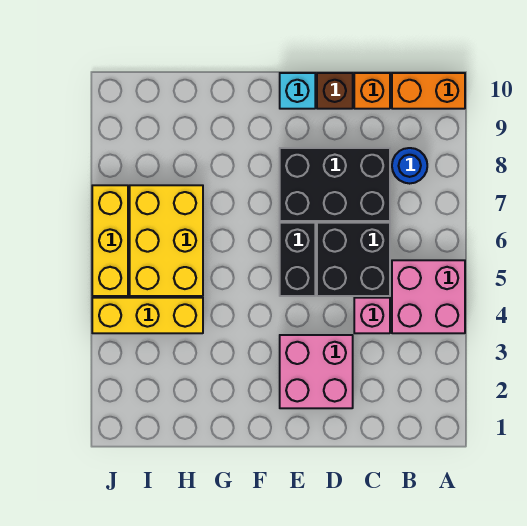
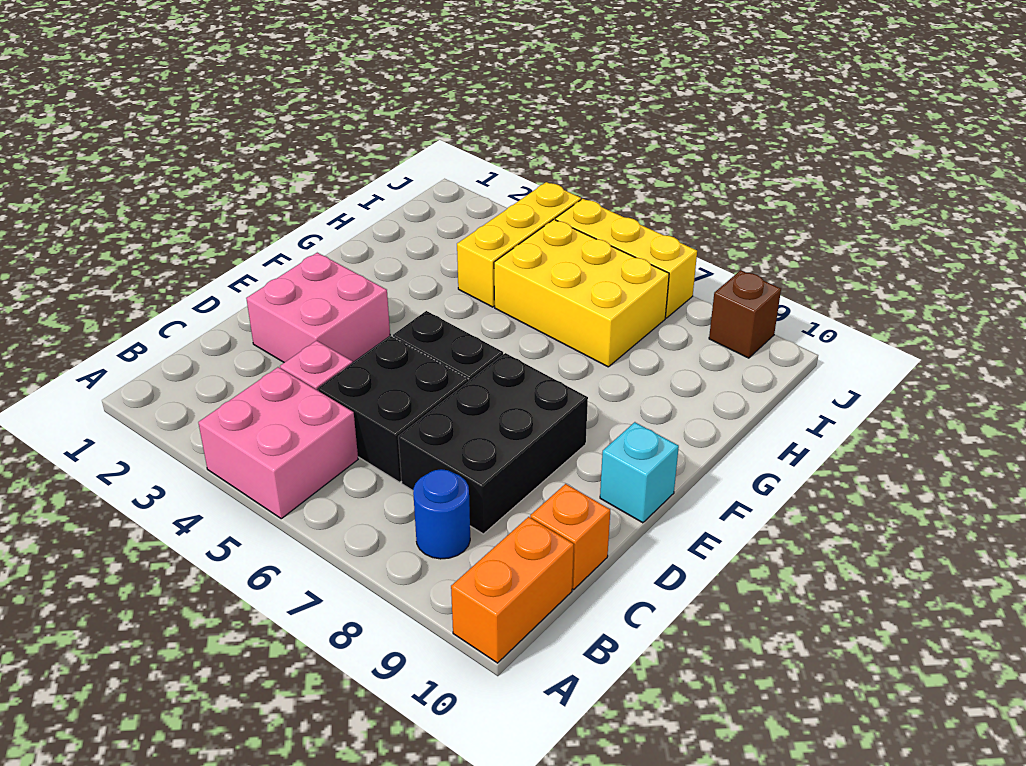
brown brick D10 level 1 -> brown brick J9 level 1

